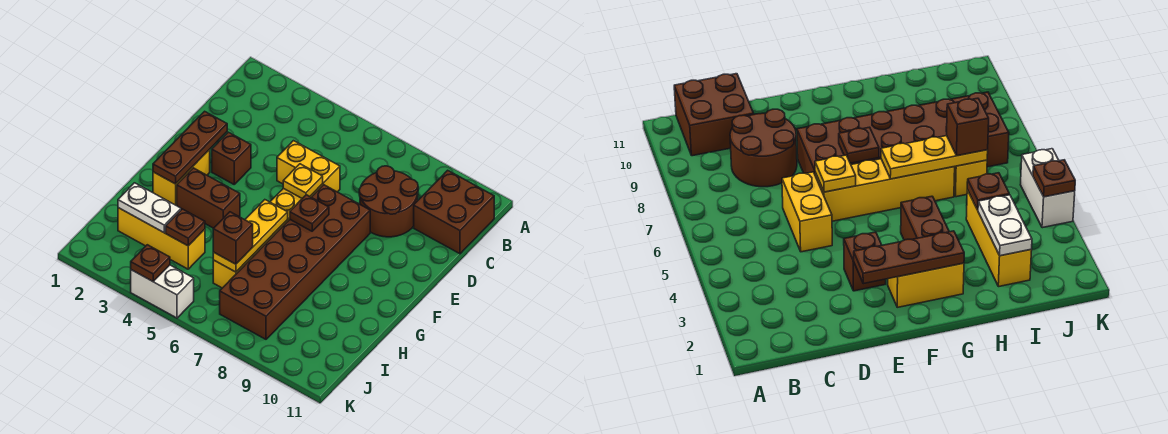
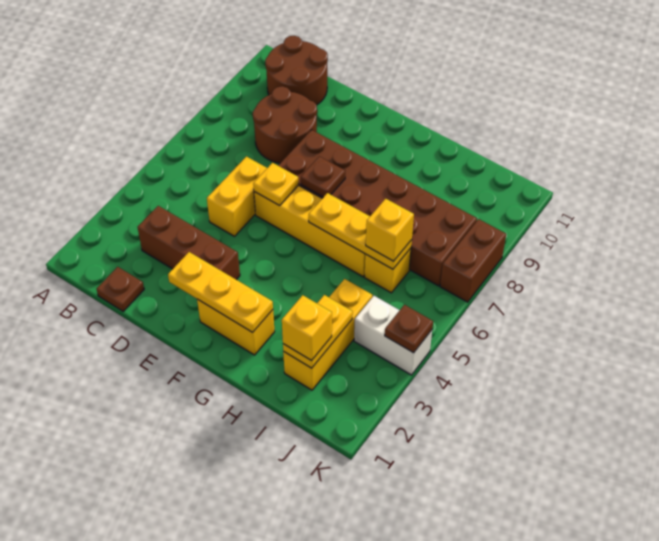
brown brick B10:C11 level 1 -> brown round brick B10:C11 level 1
brown plate E2:G2 level 2 -> yellow plate E2:G2 level 2
brown brick E3 level 1 -> brown brick C3:E3 level 1
brown brick G3:G4 level 1 -> brown brick K7:K8 level 1
white plate I2:I3 level 2 -> yellow plate I2:I3 level 2
none -> yellow brick I2 level 3
brown plate I4 level 2 -> brown plate C1 level 1
brown brick I6 level 3 -> yellow brick I6 level 3
white brick K4:K5 level 1 -> white brick J4:K4 level 1

